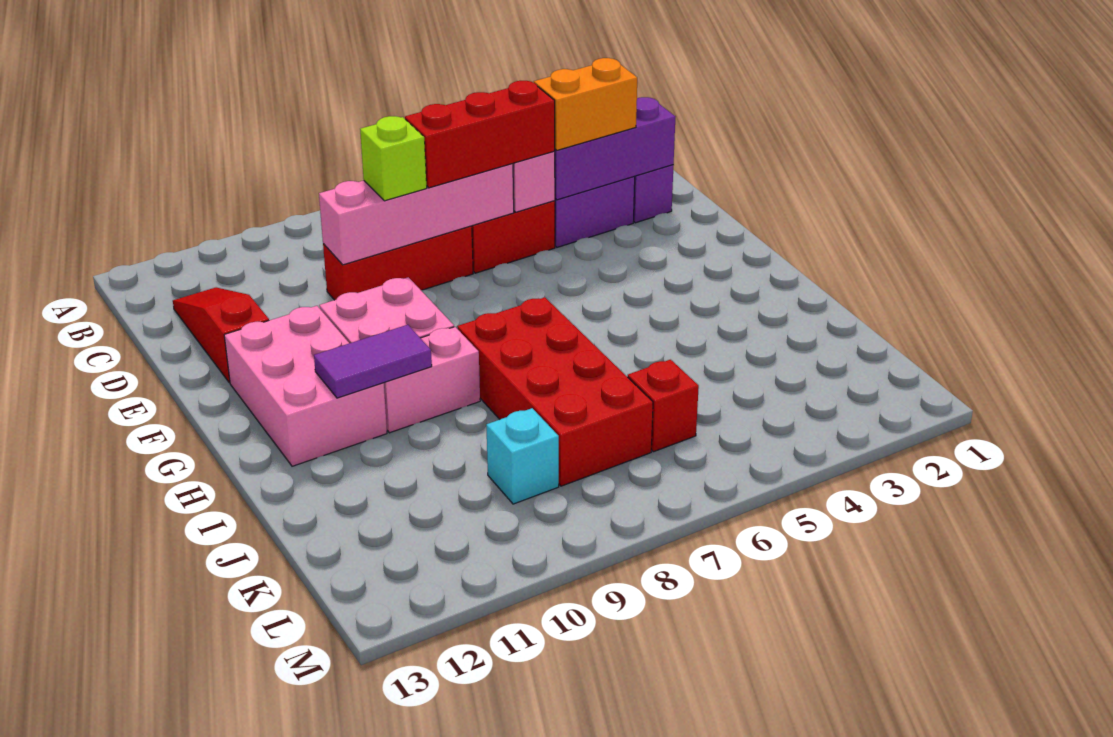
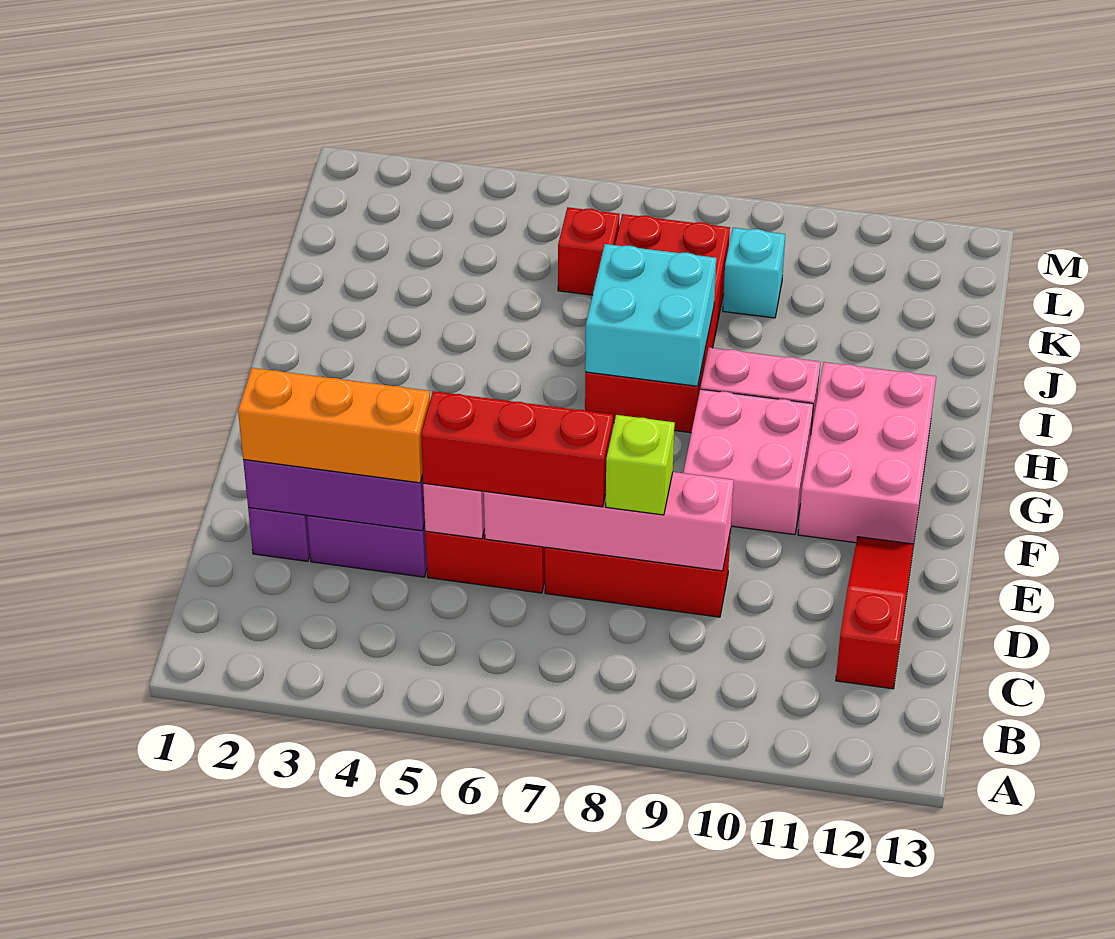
red slope C12:E12 level 1 top E -> red slope C12:E12 level 1 top C
orange brick D3:D4 level 3 -> orange brick D2:D4 level 3
none -> cyan brick H7:I8 level 2
purple tile H10:H11 level 2 -> none

